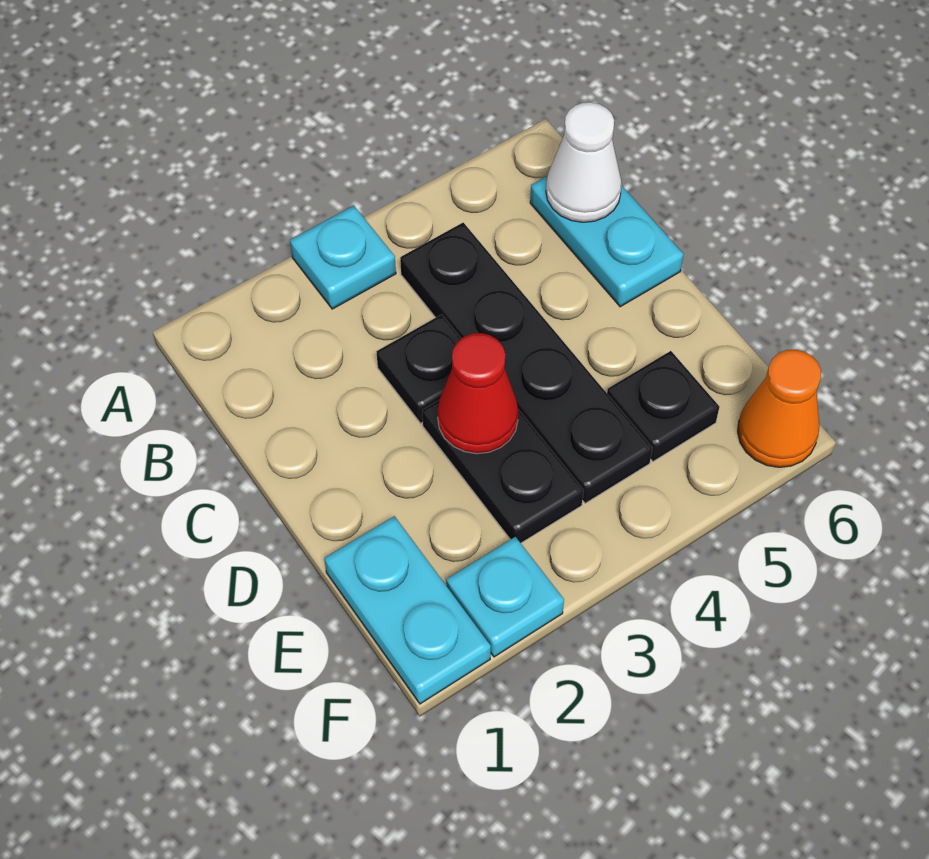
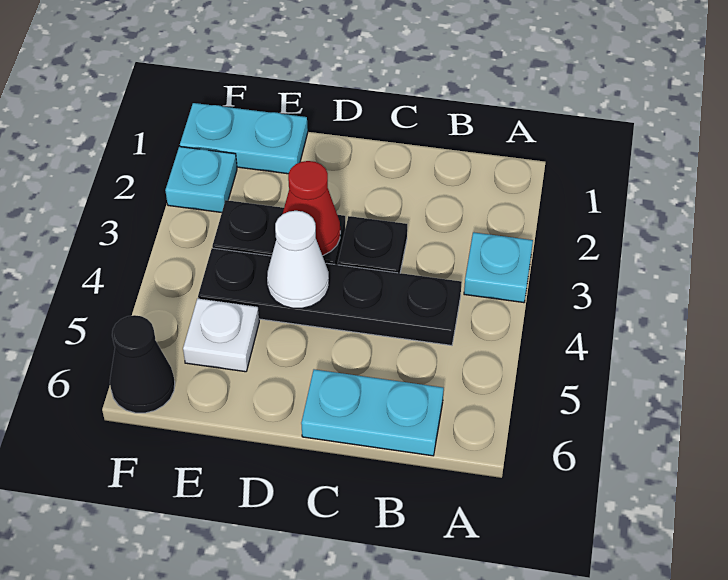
white cone B6 level 2 -> white cone D4 level 2
black plate E5 level 1 -> white plate E5 level 1
orange cone F6 level 1 -> black cone F6 level 1

